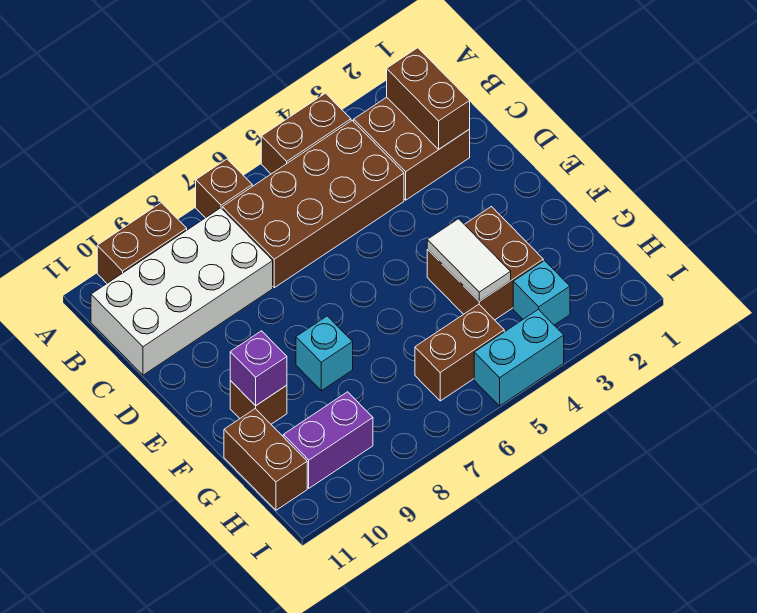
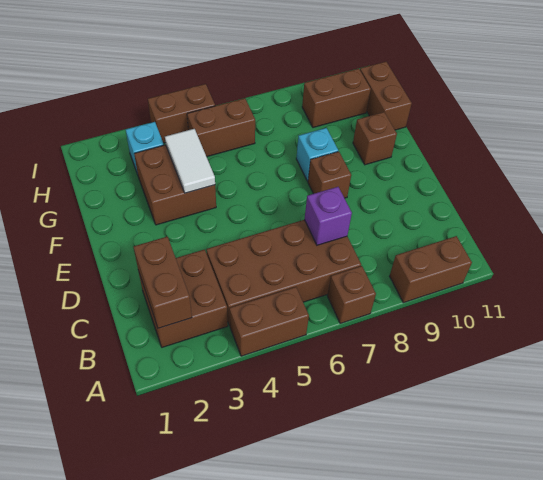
white brick B8:C11 level 1 -> none
none -> brown brick E8 level 1
purple brick F10 level 2 -> purple brick C7 level 2
purple brick H9:H10 level 1 -> brown brick H9:H10 level 1
cyan brick I4:I5 level 1 -> brown brick I4:I5 level 1

